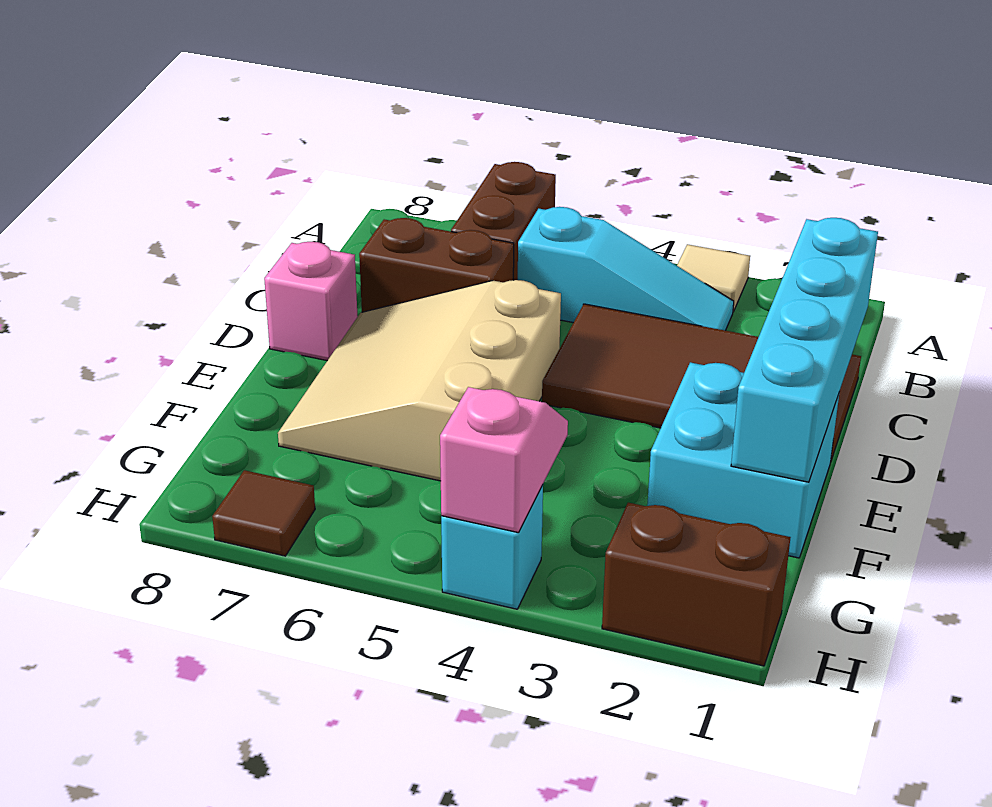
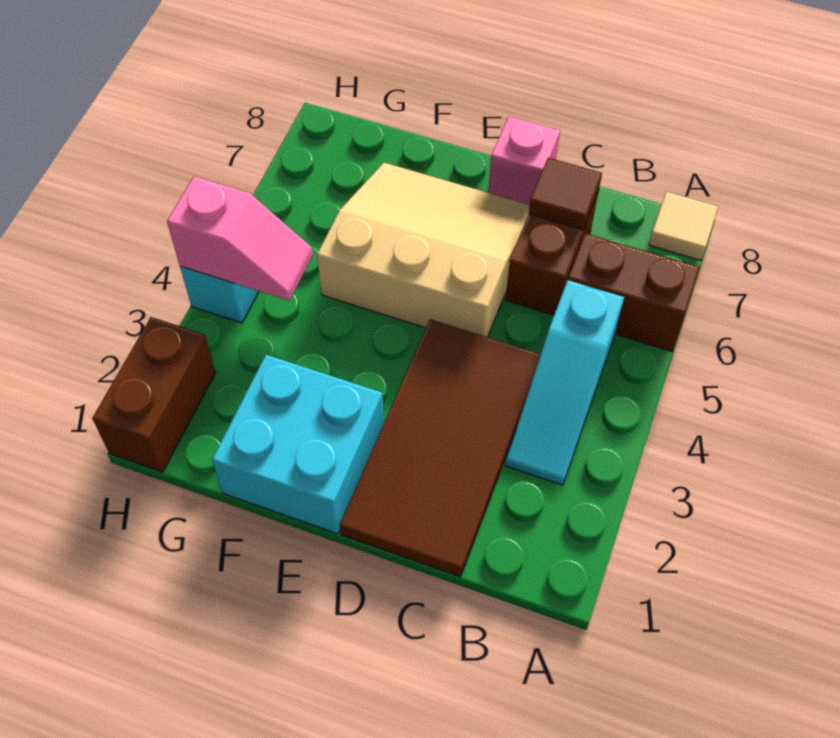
tan tile A3 level 1 -> tan tile A8 level 1
cyan brick C1:F1 level 2 -> none
brown tile H7 level 1 -> brown tile C7 level 2

